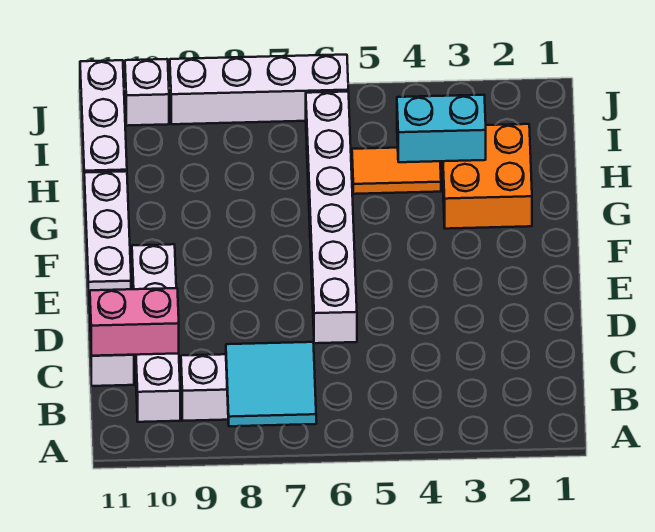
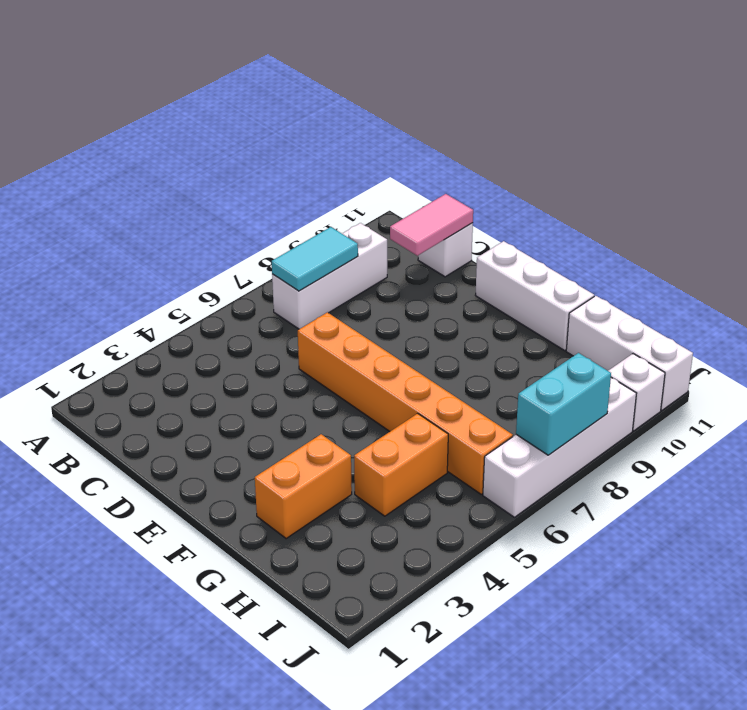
cyan tile A7:B8 level 2 -> cyan tile B7:B8 level 2
white brick B10:E10 level 1 -> none
pink brick C10:C11 level 2 -> pink tile C10:C11 level 2
white brick D6:I6 level 1 -> orange brick D6:I6 level 1
orange brick G2:H3 level 1 -> orange brick G2:G3 level 1
cyan brick H3:H4 level 2 -> cyan brick J7:J8 level 2
orange tile H4:H5 level 1 -> orange brick H4:H5 level 1

